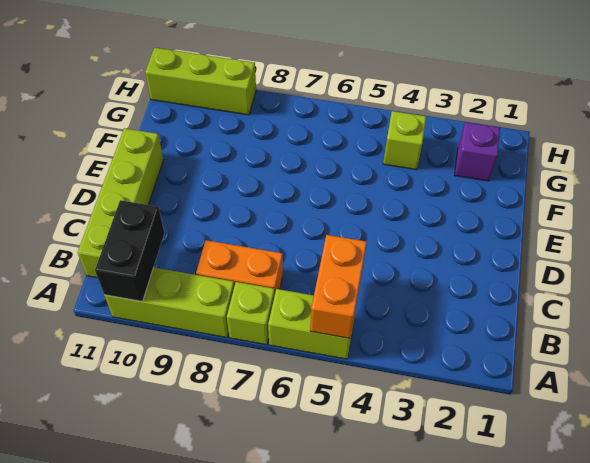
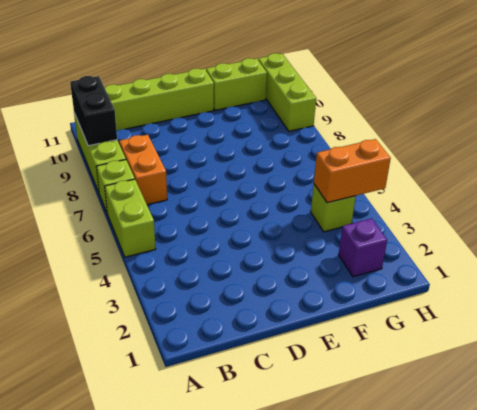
orange brick A5:B5 level 2 -> orange brick G4:H4 level 2
black brick A10:B10 level 2 -> black brick A9:A10 level 2
none -> lime brick F11:G11 level 1

